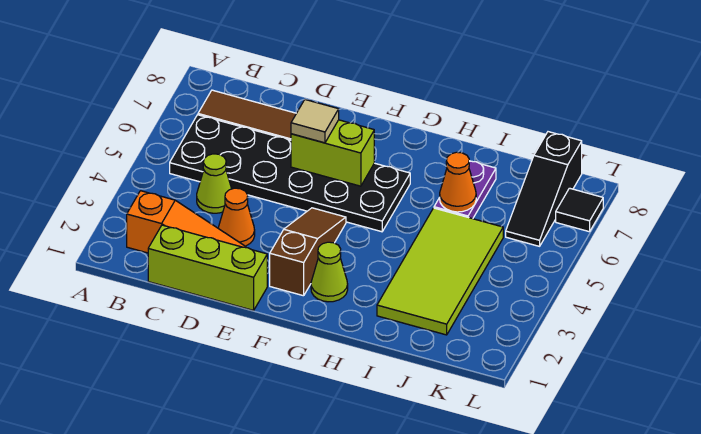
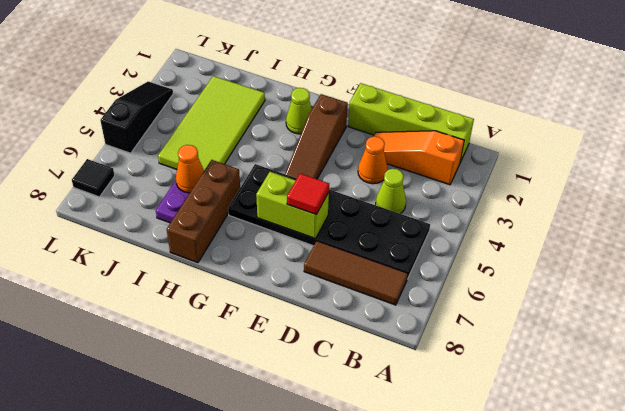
lime brick C1:E1 level 1 -> lime brick B1:E1 level 1
tan tile E6 level 3 -> red tile E6 level 3
none -> brown brick H6:H8 level 1
black slope K6:K8 level 1 top 8 -> black slope L3:L5 level 1 top 5

